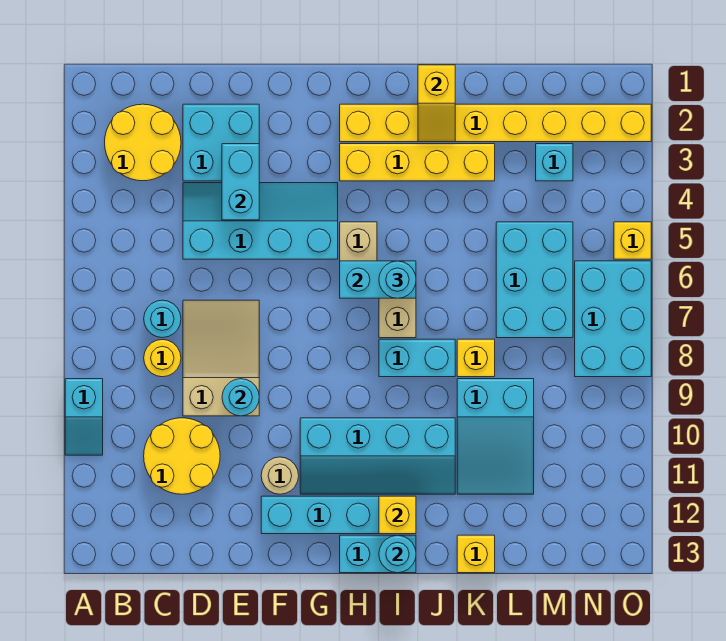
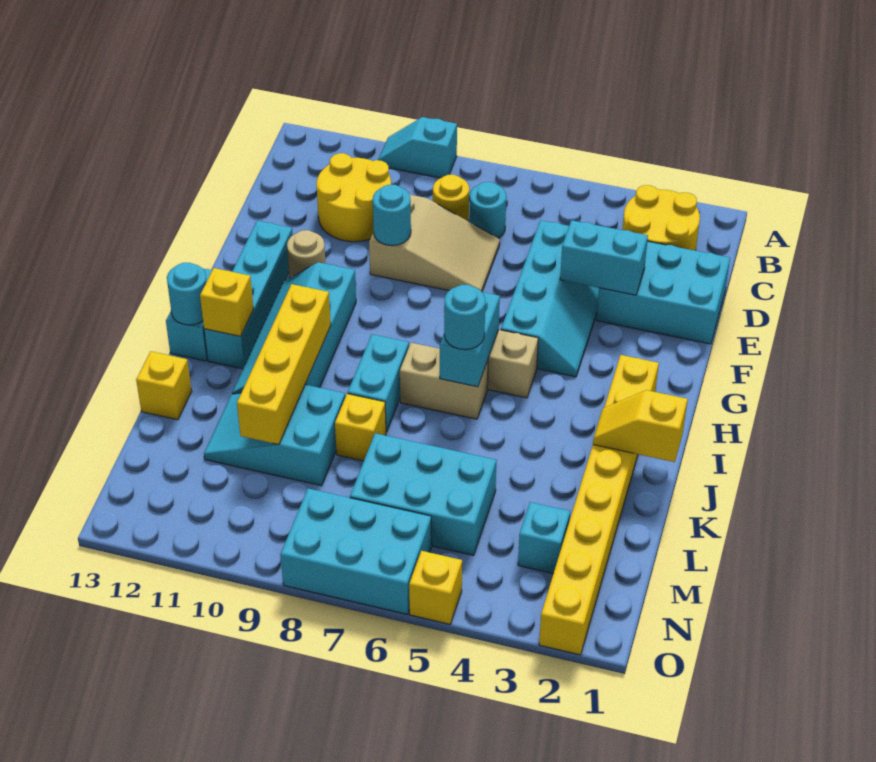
cyan brick D2:E3 level 1 -> cyan brick D1:E3 level 1
yellow brick H3:K3 level 1 -> yellow brick I10:L10 level 2

